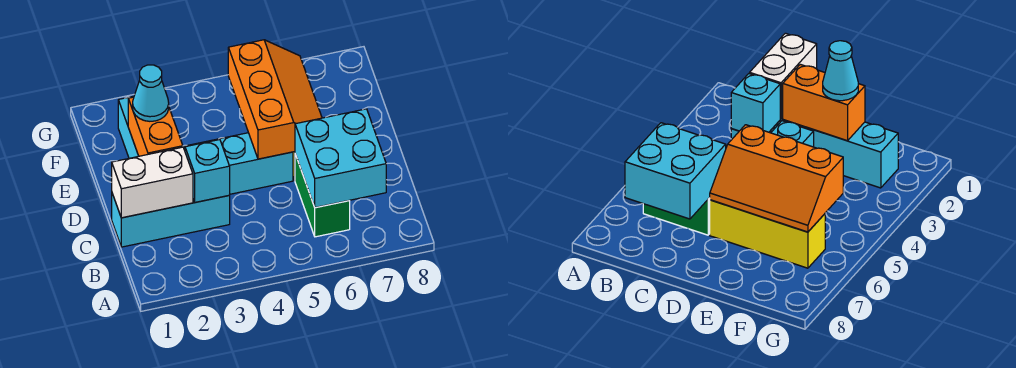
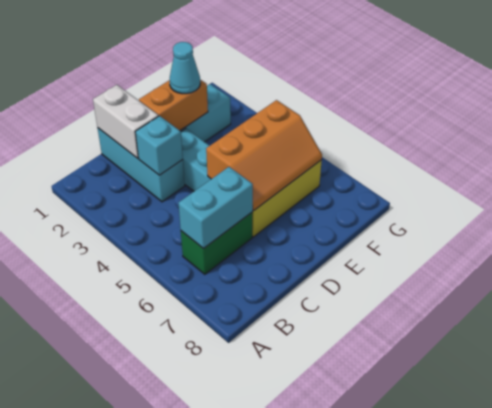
cyan brick B6:C7 level 2 -> cyan brick B6:C6 level 2

